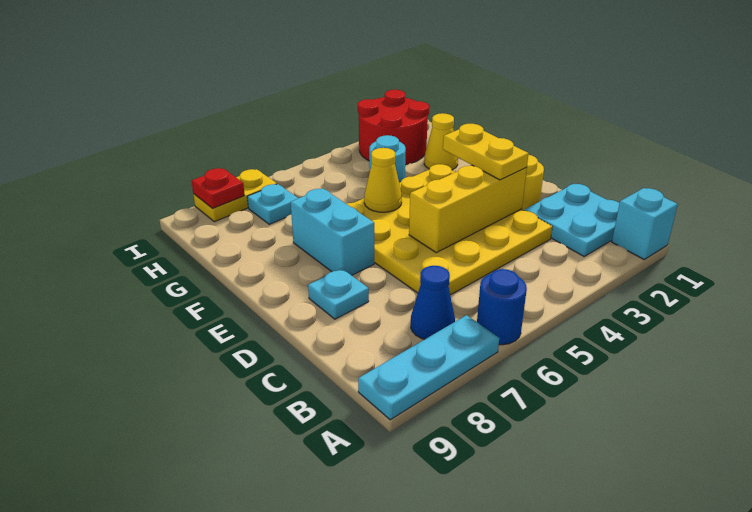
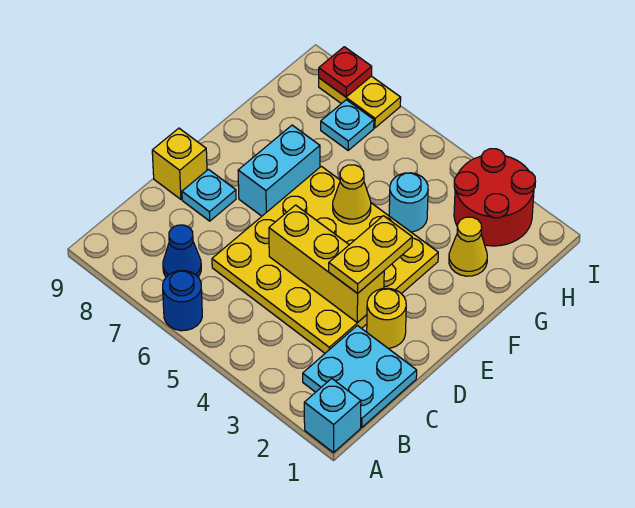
cyan plate A7:A9 level 1 -> none
none -> yellow brick D9 level 1

